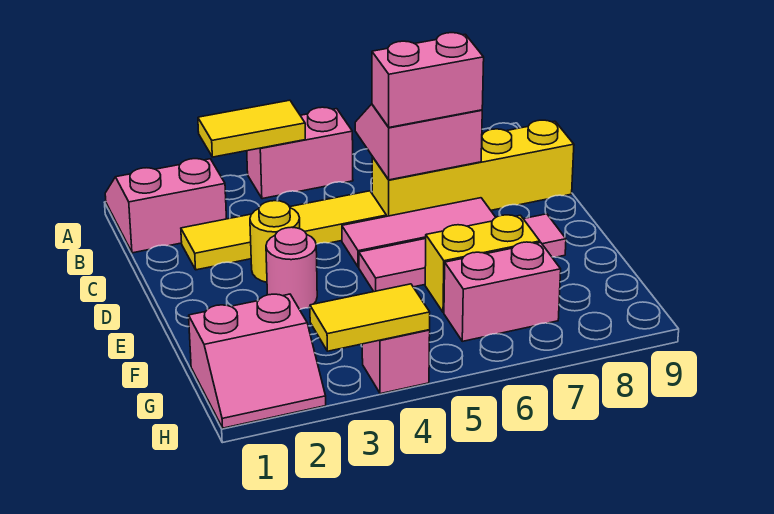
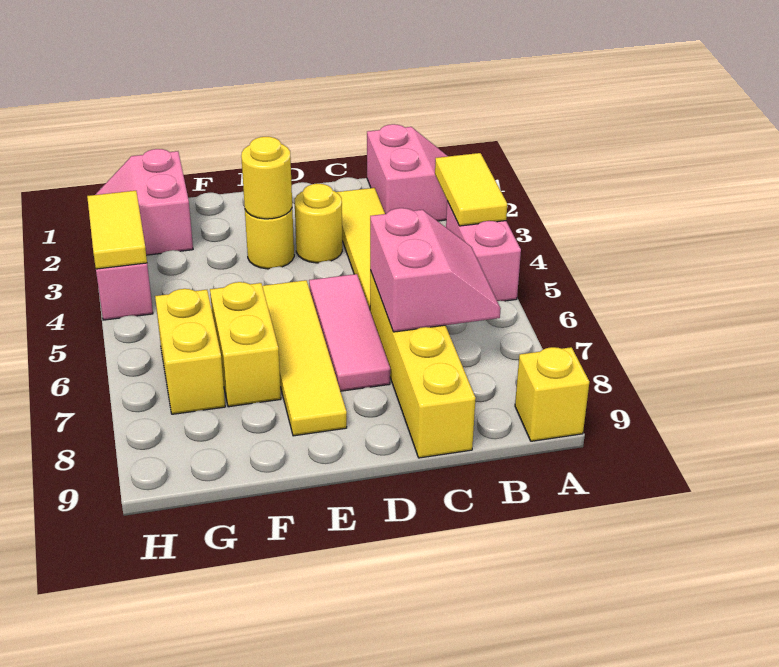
none -> yellow brick A9 level 1
pink brick C6:C7 level 3 -> none
pink round brick E3 level 1 -> yellow round brick E3 level 1
none -> yellow round brick E3 level 2
pink tile E5:E8 level 1 -> yellow tile E5:E8 level 1
pink brick G6:G7 level 1 -> yellow brick G6:G7 level 1

